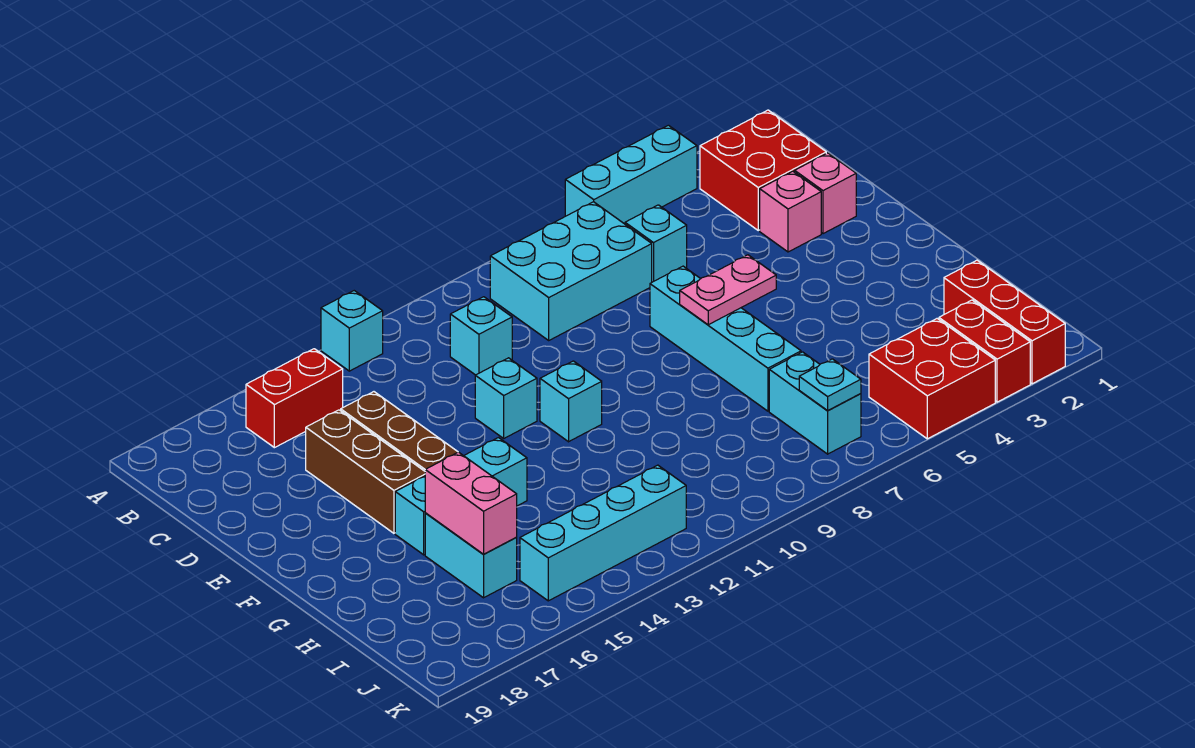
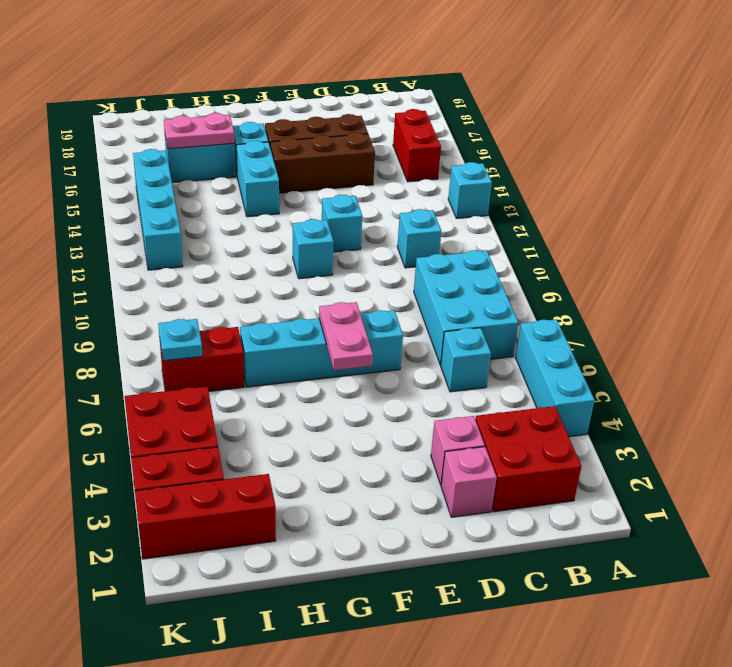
pink brick H16:I16 level 2 -> pink plate H16:I16 level 2
cyan brick I7:J7 level 1 -> red brick I7:J7 level 1

